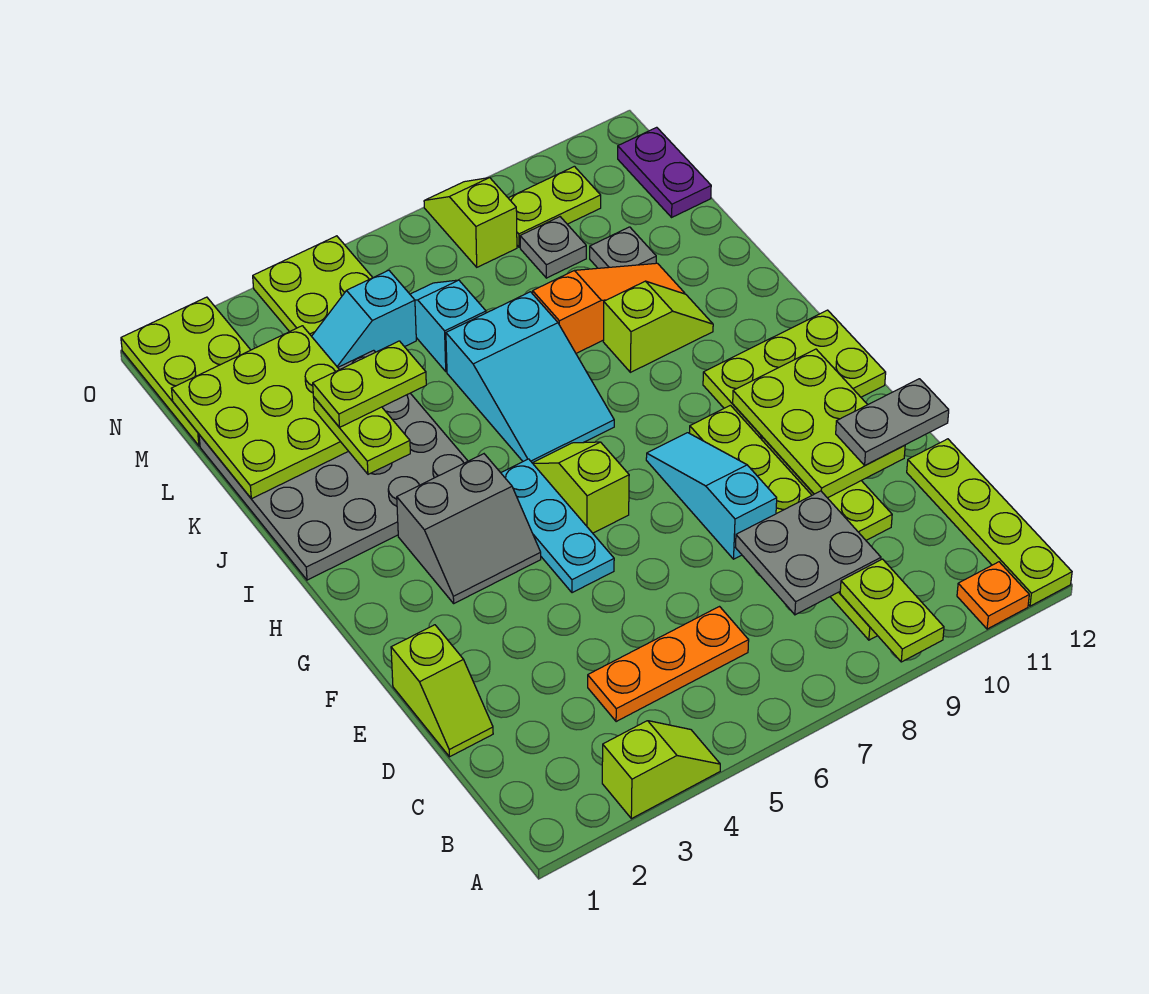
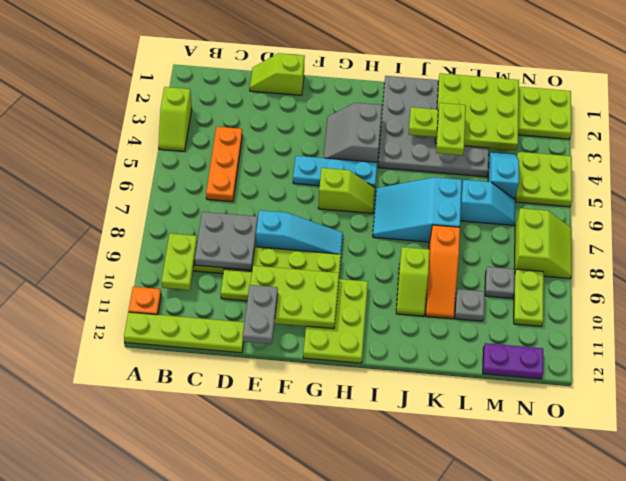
lime plate A9:B9 level 2 -> lime plate B9:B10 level 2
lime slope N8:O8 level 1 top N -> lime slope N7:O8 level 1 top N

